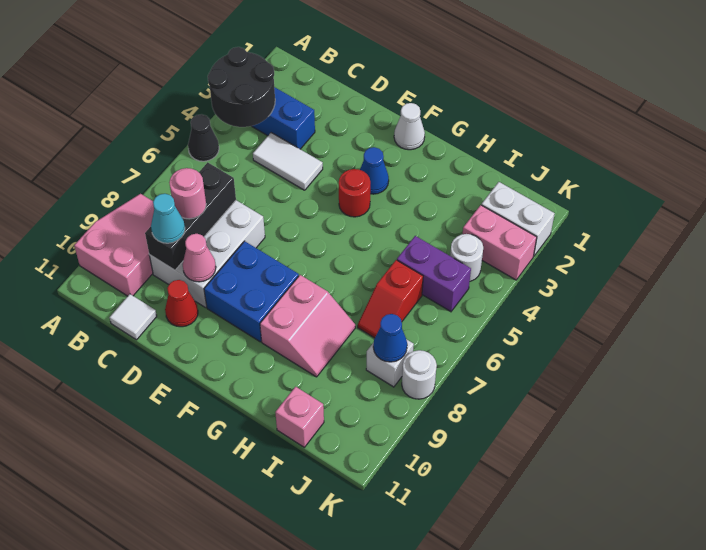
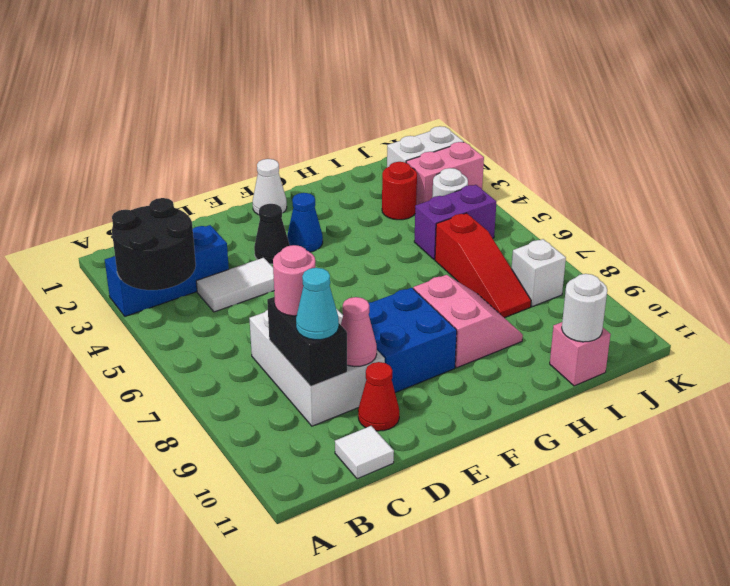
black cone A5 level 1 -> black cone E3 level 1
pink slope A8:B10 level 1 top 10 -> none
black brick C7:C9 level 2 -> black brick C8:C9 level 2
red round brick F4 level 1 -> red round brick I3 level 1
red slope I6:I7 level 1 top 6 -> red slope I6:I8 level 1 top 6
blue cone J8 level 2 -> none
white round brick K8 level 1 -> white round brick I11 level 2

